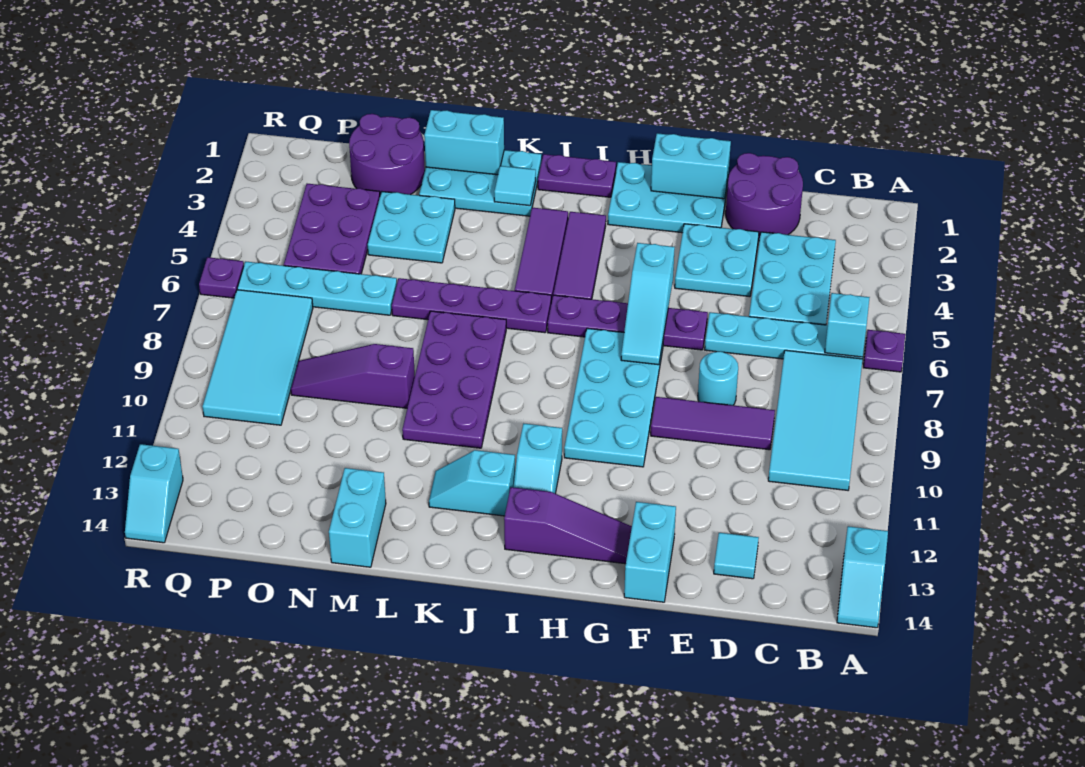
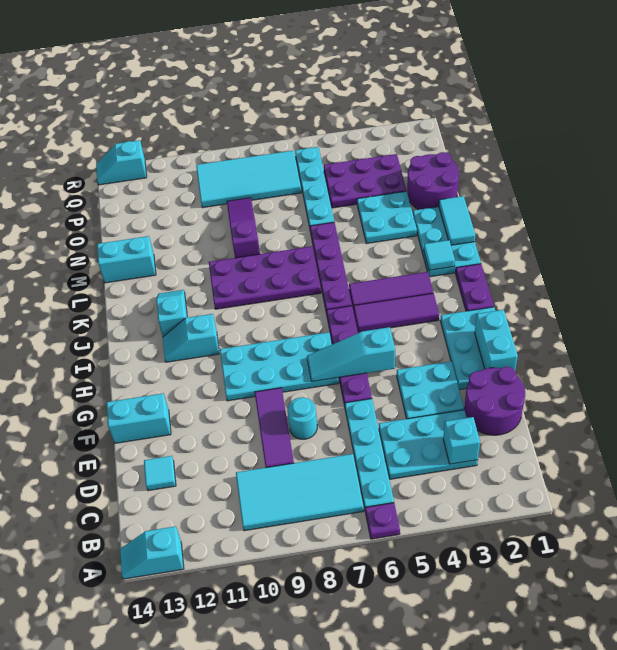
cyan brick B6 level 2 -> cyan brick C3 level 2
purple slope G13:I13 level 1 top I -> none
cyan brick L1:M1 level 2 -> cyan tile L1:M1 level 2
purple plate R6 level 1 -> none

